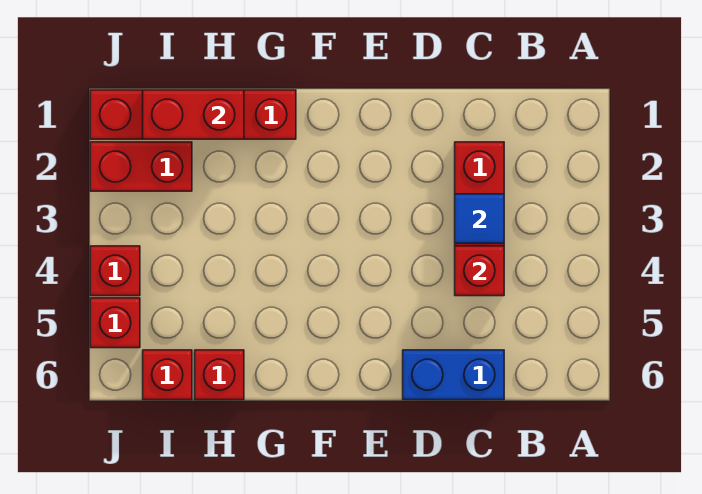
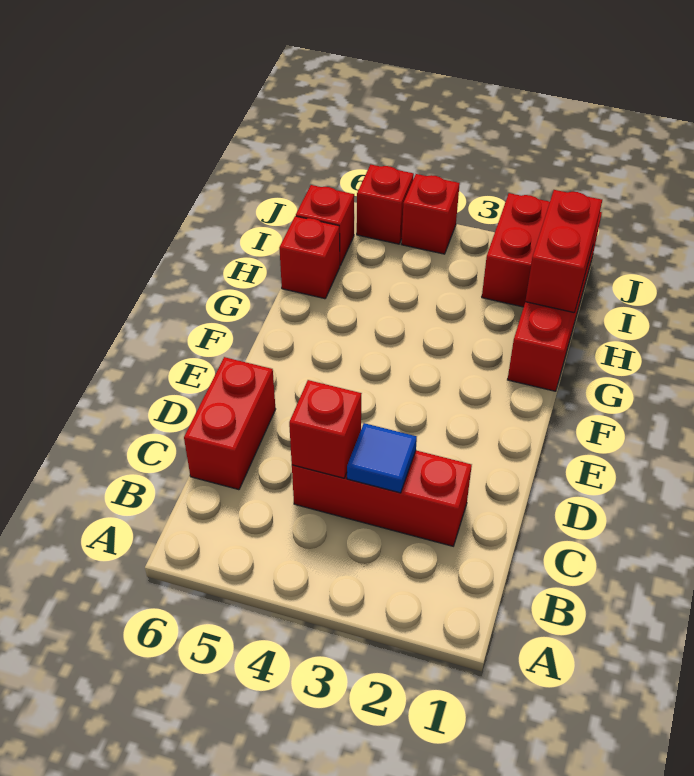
blue brick C6:D6 level 1 -> red brick C6:D6 level 1

